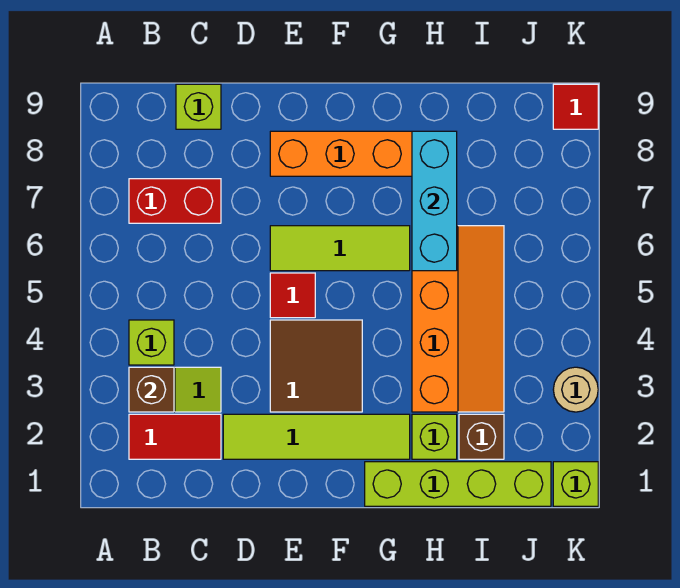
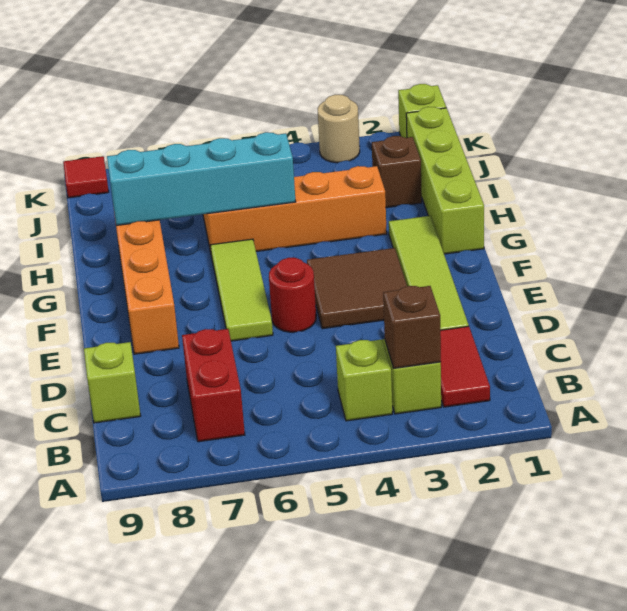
red tile E5 level 1 -> red round brick E5 level 1
lime brick H2 level 1 -> none
cyan brick H6:H8 level 2 -> cyan brick H5:H8 level 2

